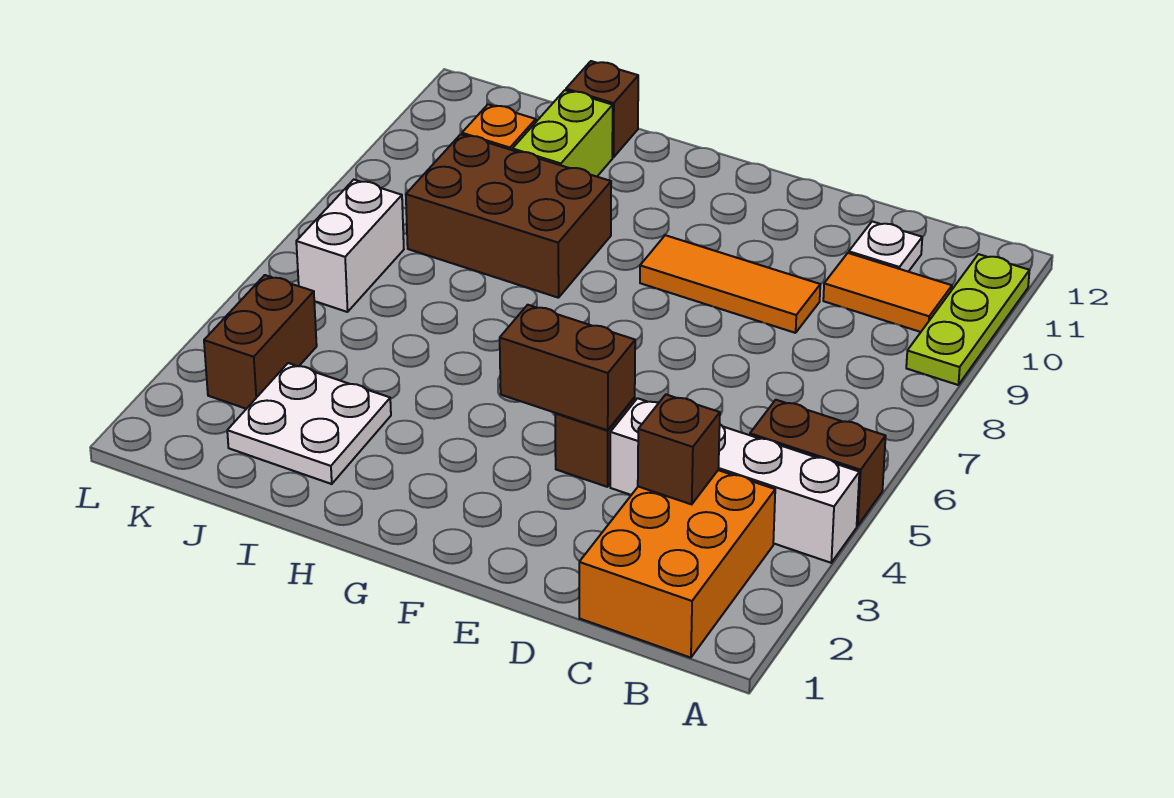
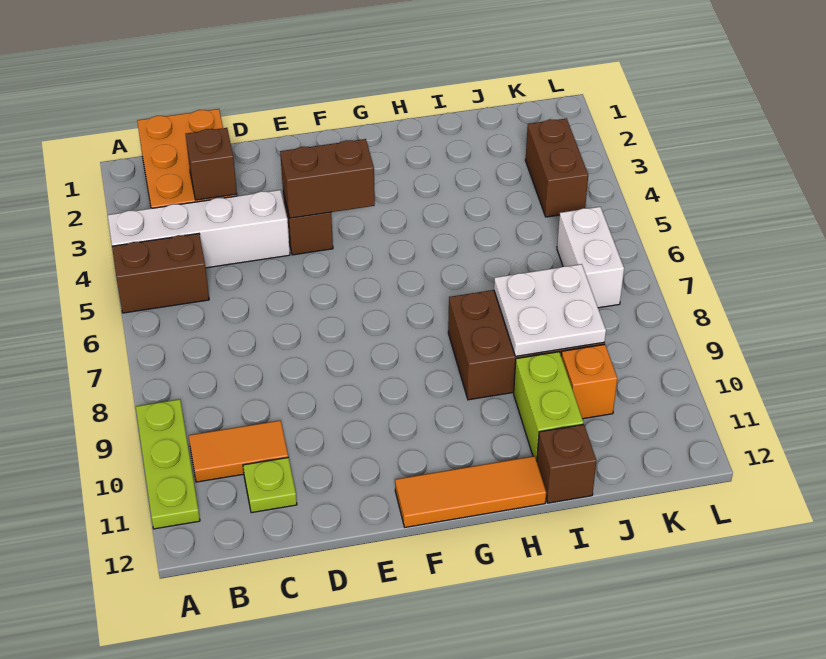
white plate C11 level 1 -> lime plate C11 level 1
orange tile D9:F9 level 1 -> orange tile F12:H12 level 1
white plate I2:J3 level 1 -> white plate I8:J9 level 2

